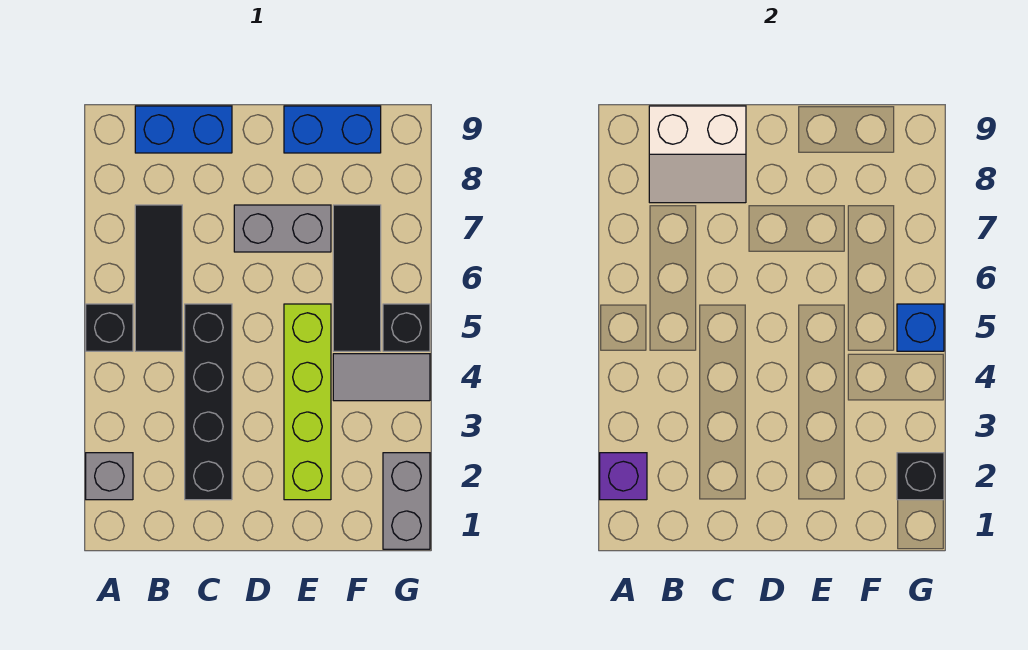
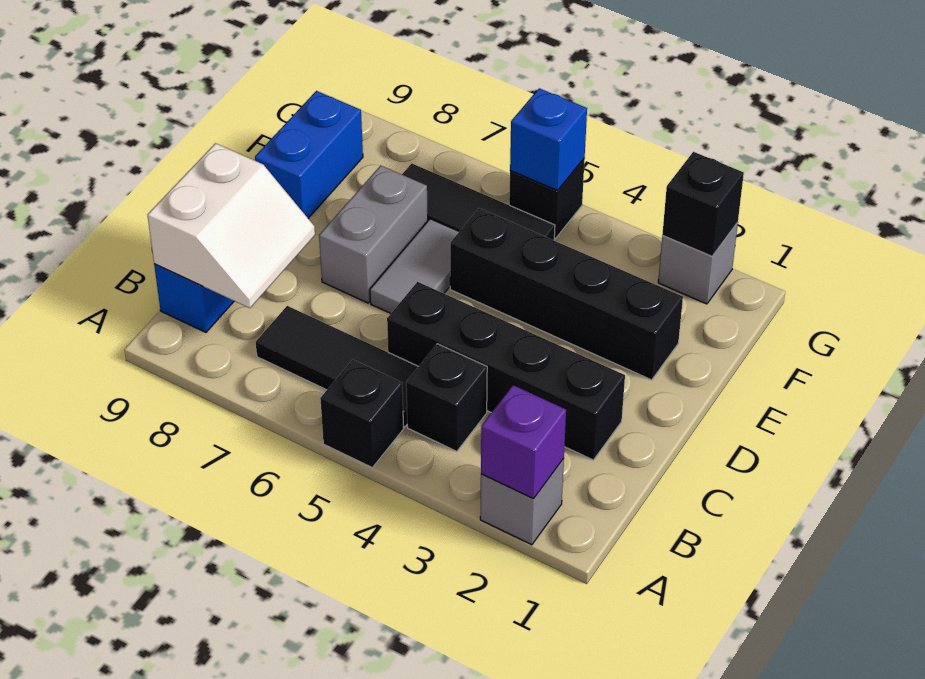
none -> black brick B4 level 1
lime brick E2:E5 level 1 -> black brick E2:E5 level 1
grey tile F4:G4 level 1 -> grey tile D6:E6 level 1
grey brick G1:G2 level 1 -> grey brick G2 level 1

